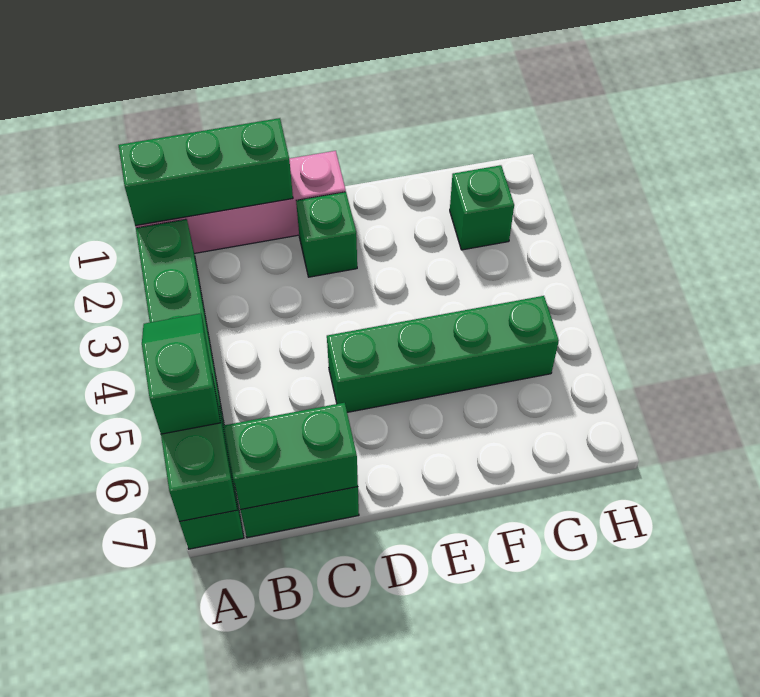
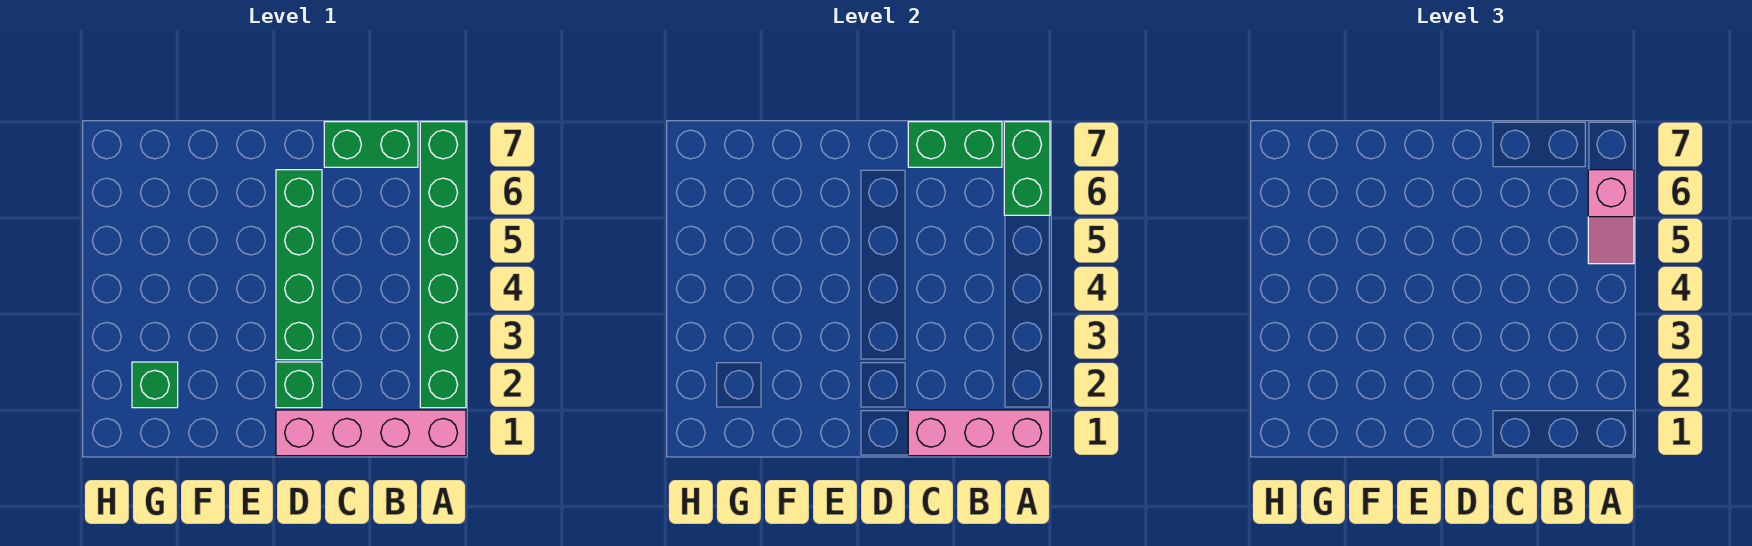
green brick A1:C1 level 2 -> pink brick A1:C1 level 2
green slope A5:A6 level 3 top 6 -> pink slope A5:A6 level 3 top 6
green brick D5:G5 level 1 -> green brick D3:D6 level 1

